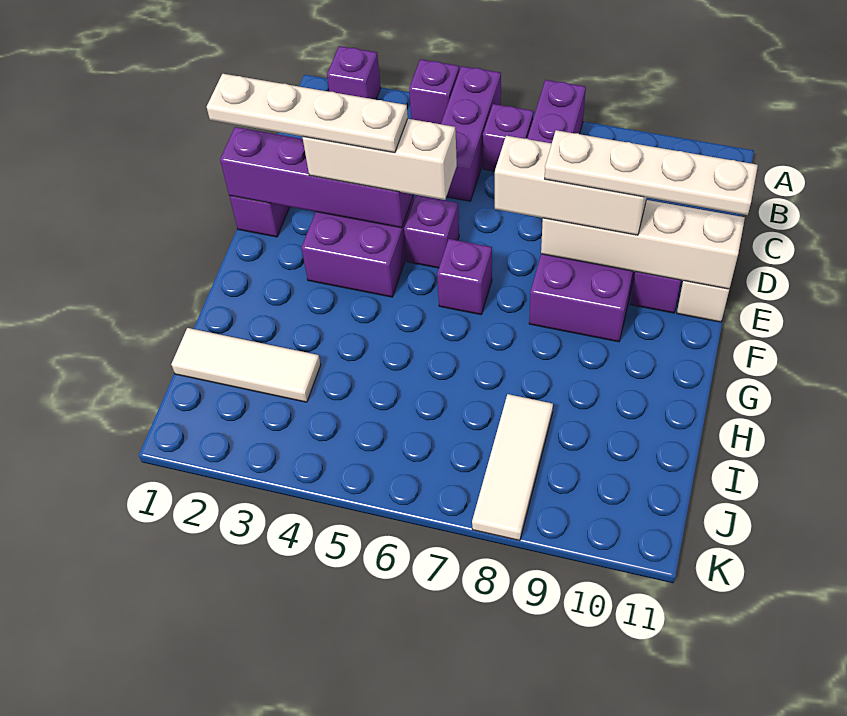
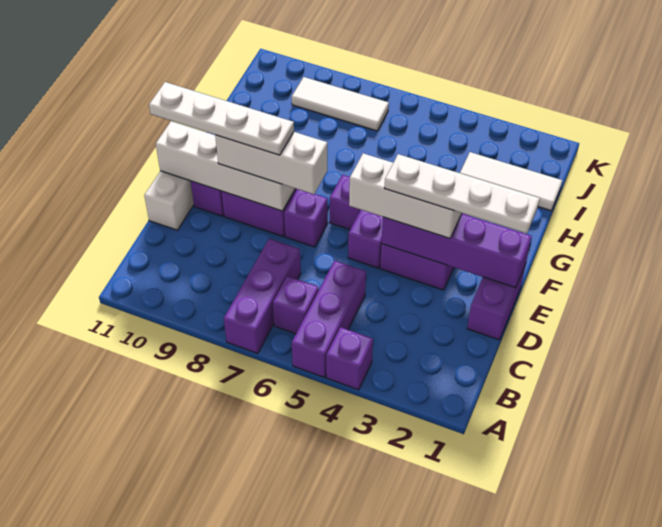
purple brick A2 level 1 -> purple brick E7 level 1
white tile I8:K8 level 1 -> white tile J7:J9 level 1

